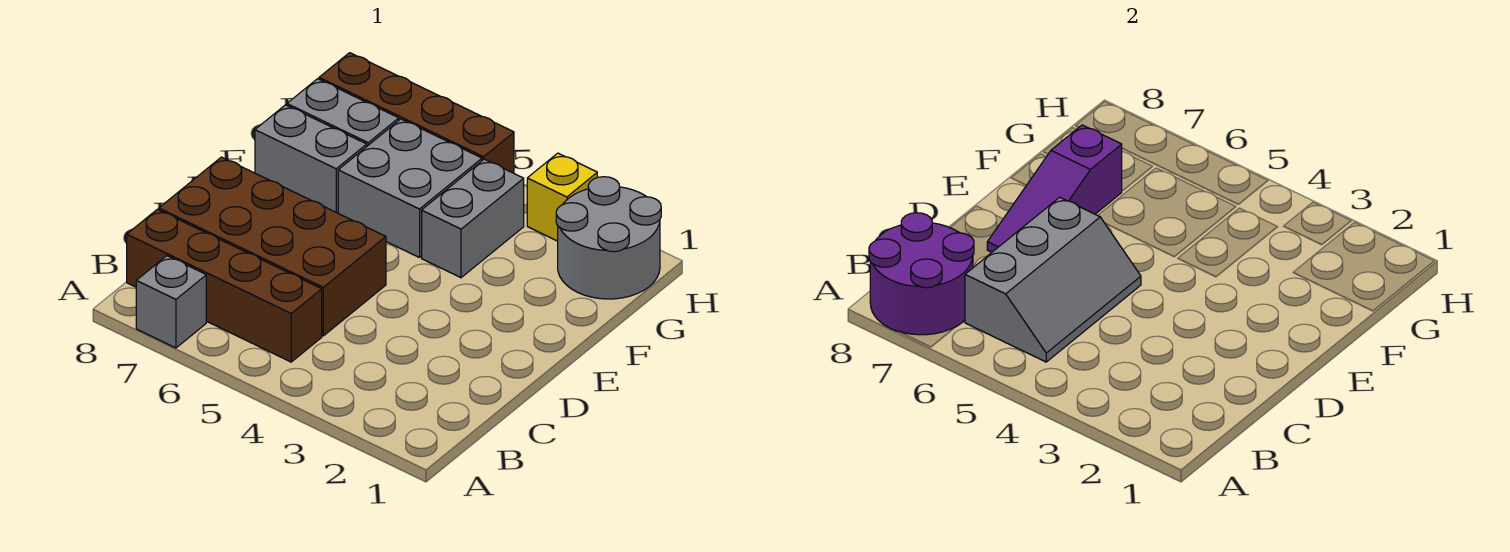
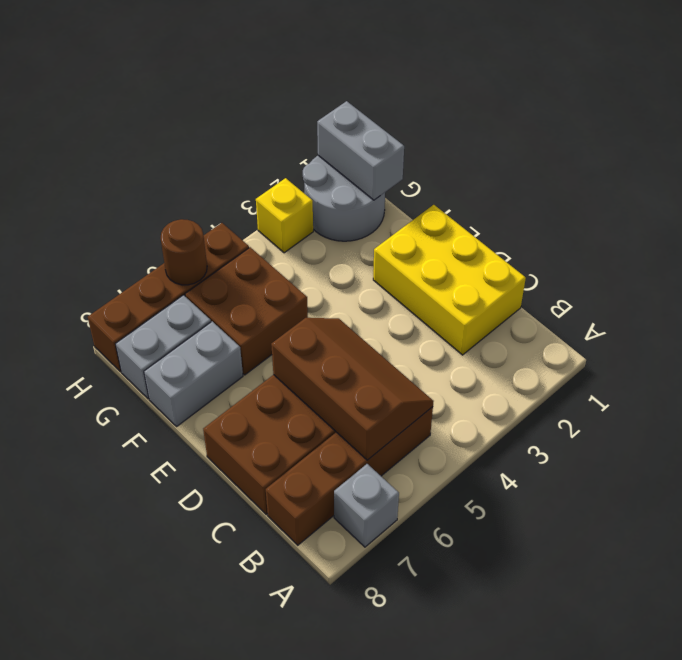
purple round brick A7:B8 level 2 -> none
grey slope B5:D6 level 2 top 6 -> brown slope B5:D6 level 2 top 6
none -> yellow brick C1:E2 level 1
purple slope D7:F7 level 2 top F -> none
grey brick F4:G4 level 1 -> grey brick G1:H1 level 2
grey brick F5:G6 level 1 -> brown brick F5:G6 level 1
none -> brown round brick H6 level 2

